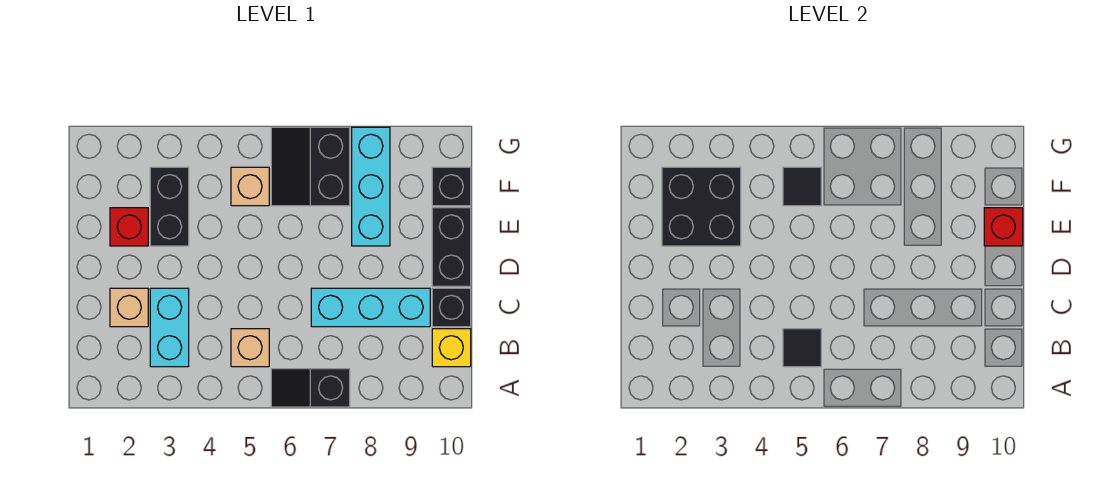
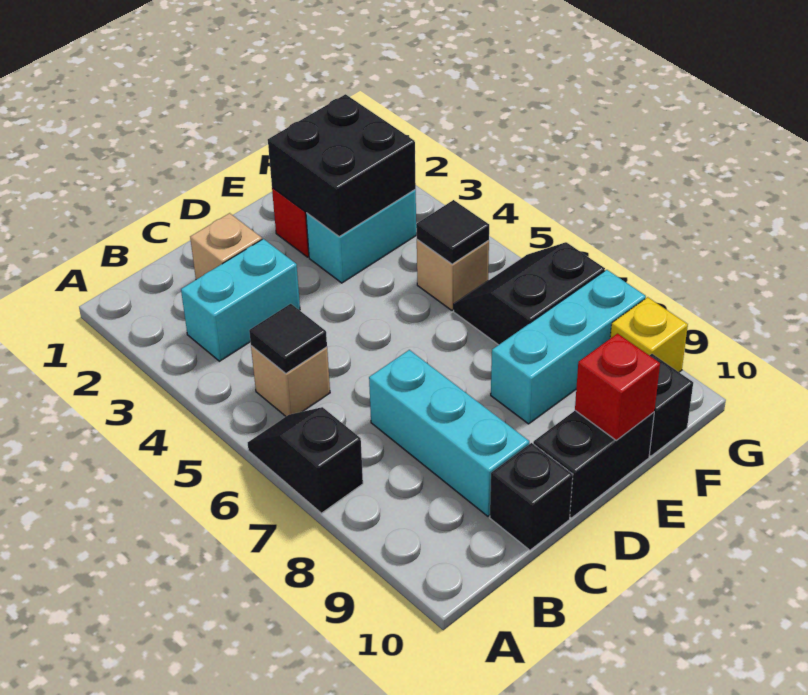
yellow brick B10 level 1 -> yellow brick G9 level 1
black brick E3:F3 level 1 -> cyan brick E3:F3 level 1

